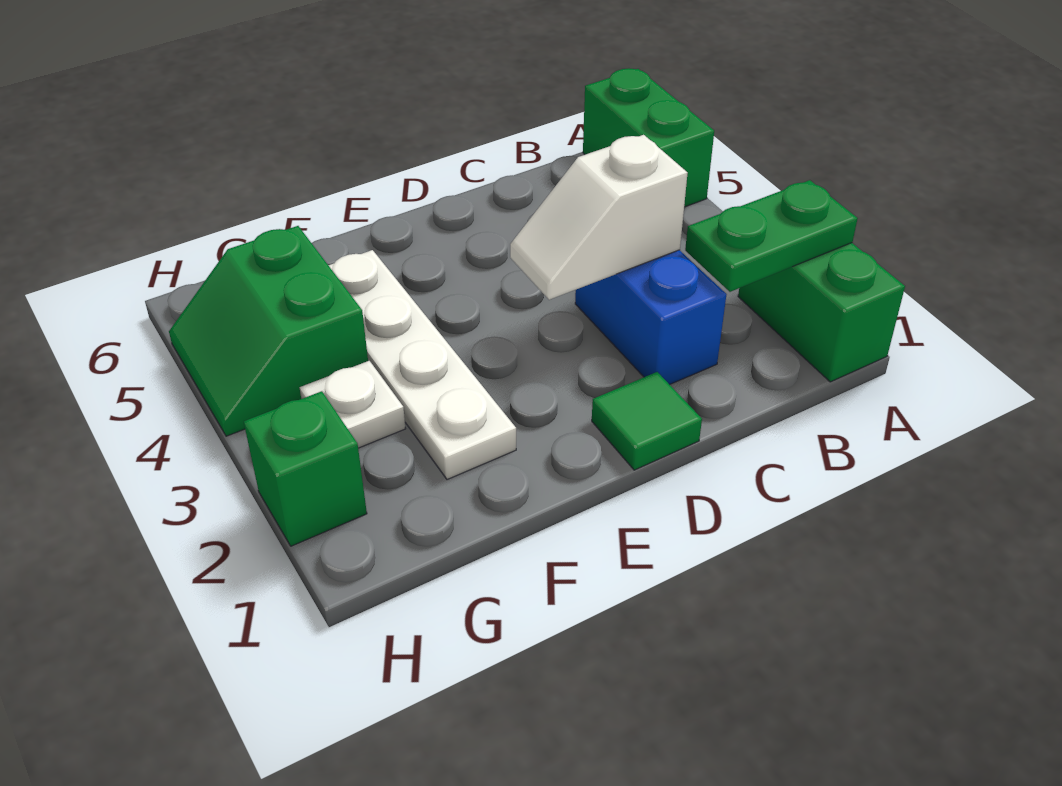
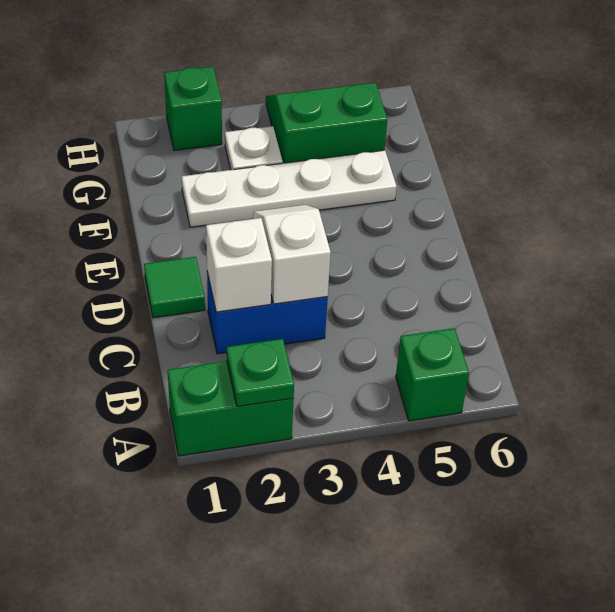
green plate A2:B2 level 2 -> green plate A2 level 2
green brick A5:A6 level 1 -> green brick A5 level 1
none -> white brick C2 level 2

